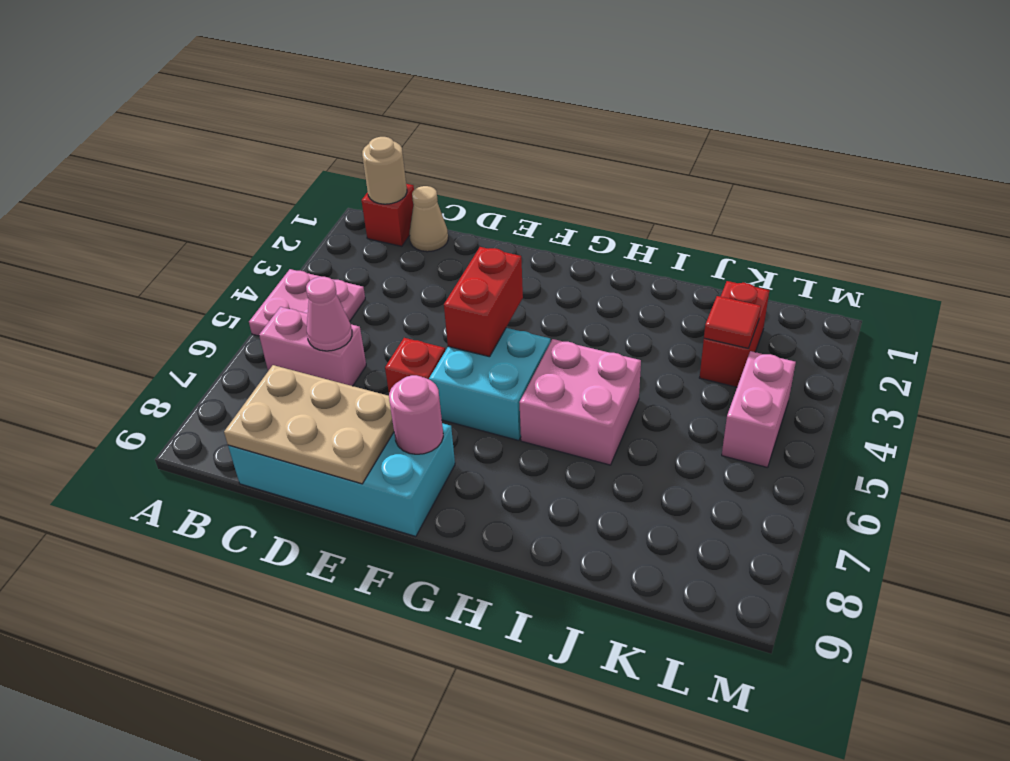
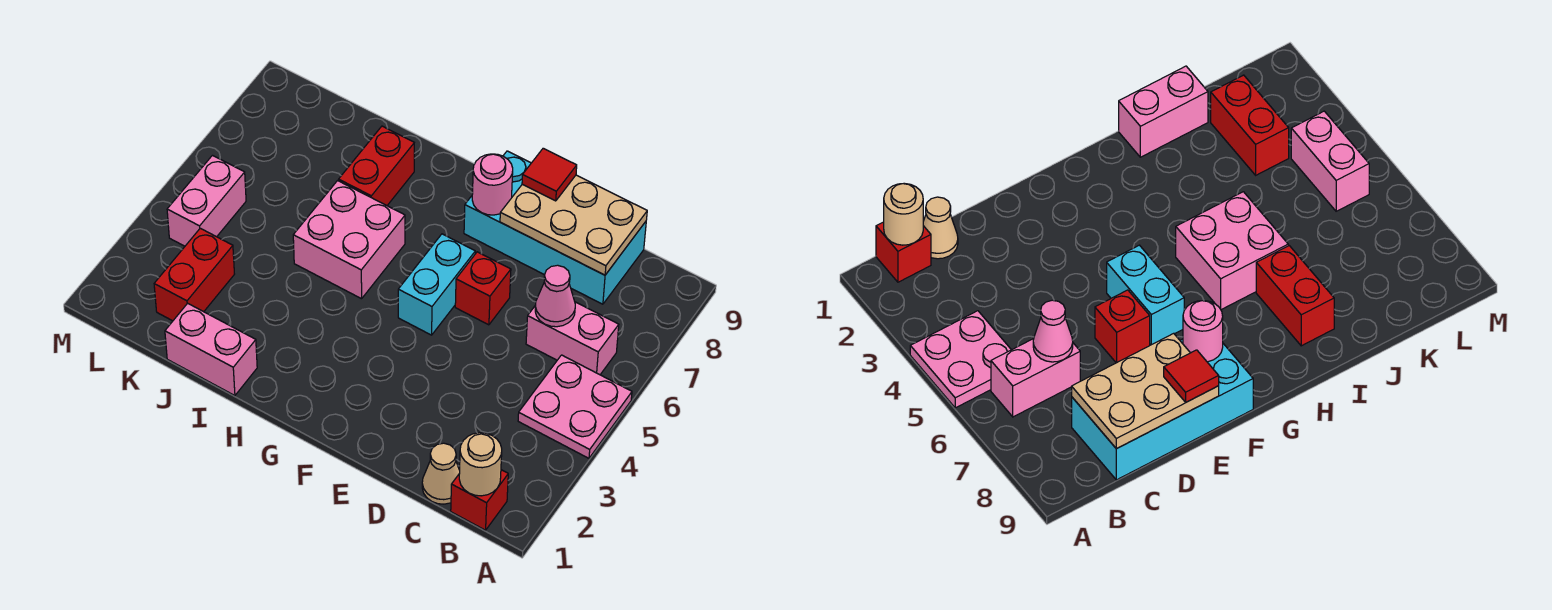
red brick F4:F5 level 2 -> red brick I7:I8 level 1
cyan brick F5:G6 level 1 -> cyan brick F5:F6 level 1
none -> pink brick I1:J1 level 1
red tile K3 level 2 -> red tile E9 level 3

